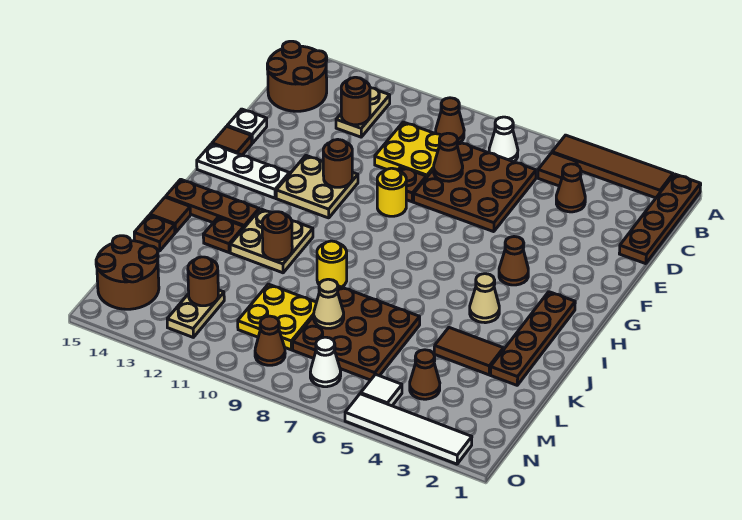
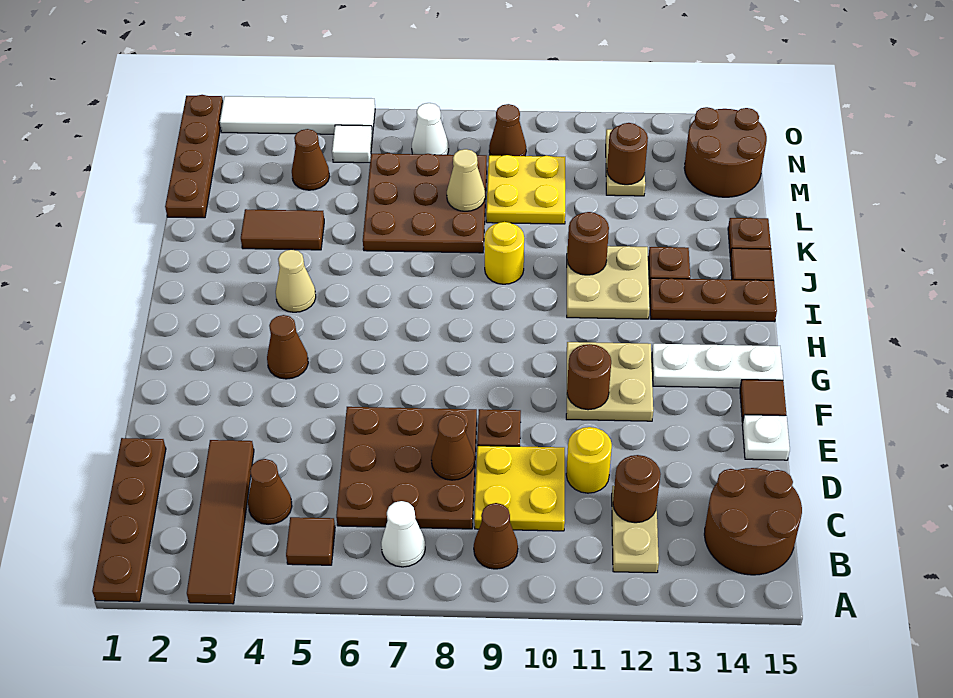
brown tile A2:A5 level 1 -> brown tile A3:D3 level 1
yellow round brick F9 level 1 -> yellow round brick D11 level 1
brown plate H2:K2 level 1 -> brown plate L1:O1 level 1

